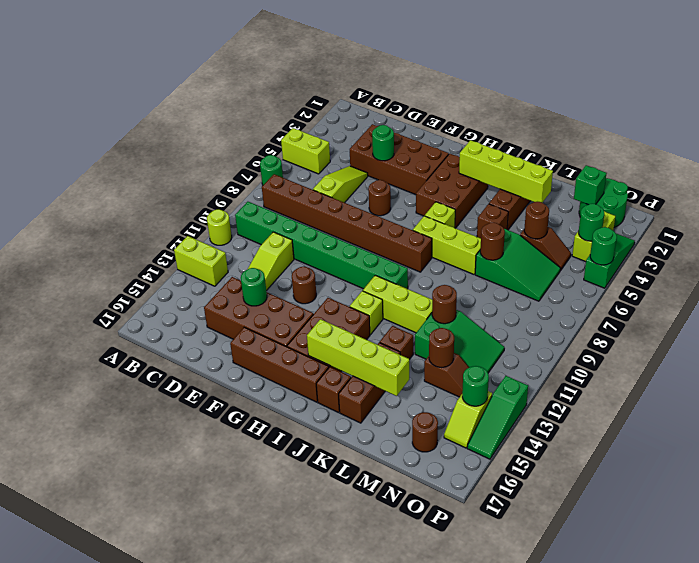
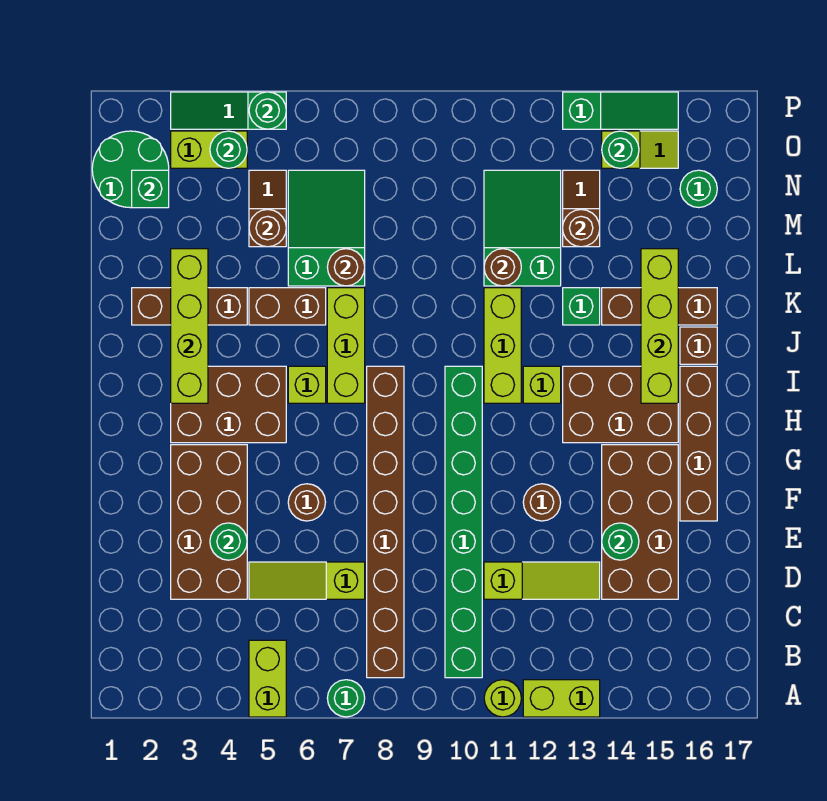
lime brick A13:B13 level 1 -> lime brick A12:A13 level 1
brown brick K5 level 1 -> brown brick K5:K6 level 1
brown brick K13 level 1 -> green brick K13 level 1
brown round brick N16 level 1 -> green round brick N16 level 1

